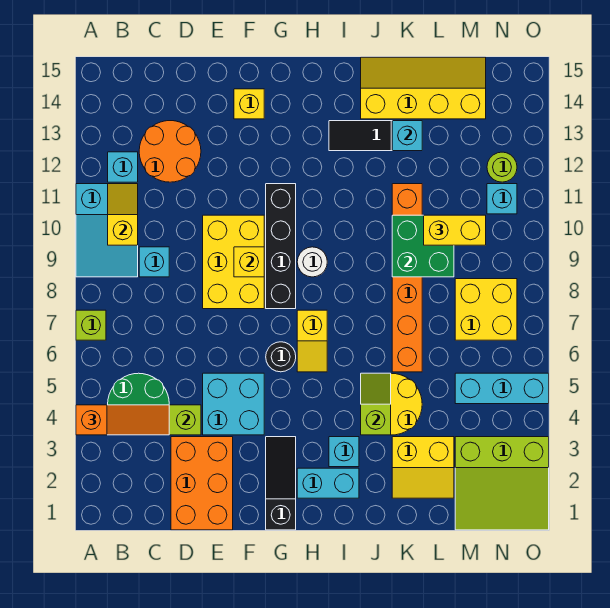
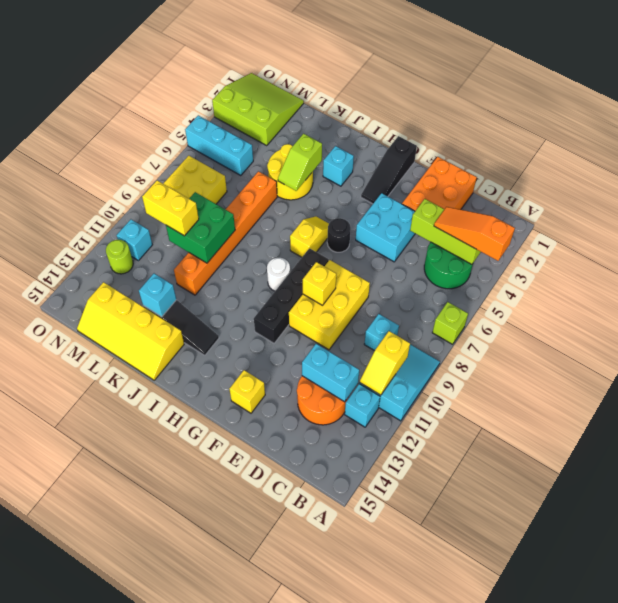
cyan brick H2:I2 level 1 -> cyan brick C12:D12 level 2
yellow slope K2:L3 level 1 top 3 -> none

